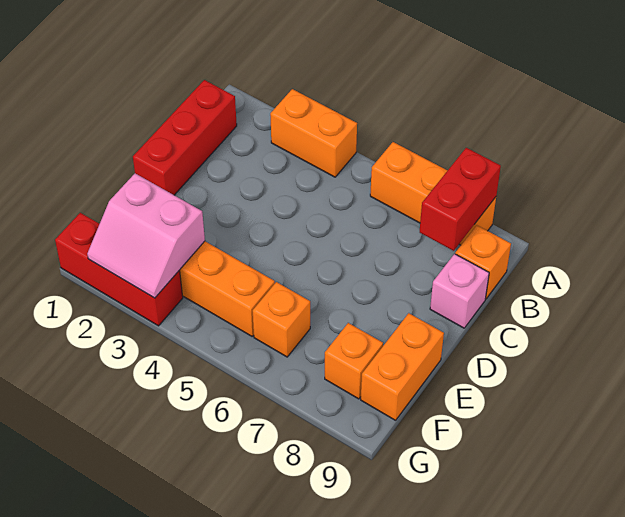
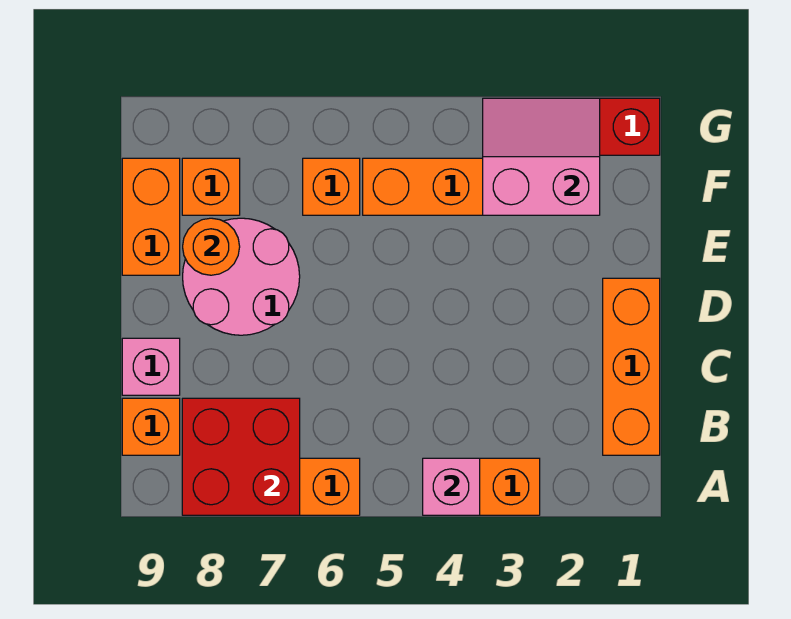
none -> pink brick A4 level 2
red brick A8:B8 level 2 -> red brick A7:B8 level 2
red brick B1:D1 level 1 -> orange brick B1:D1 level 1
none -> pink round brick D7:E8 level 1
none -> orange round brick E8 level 2

